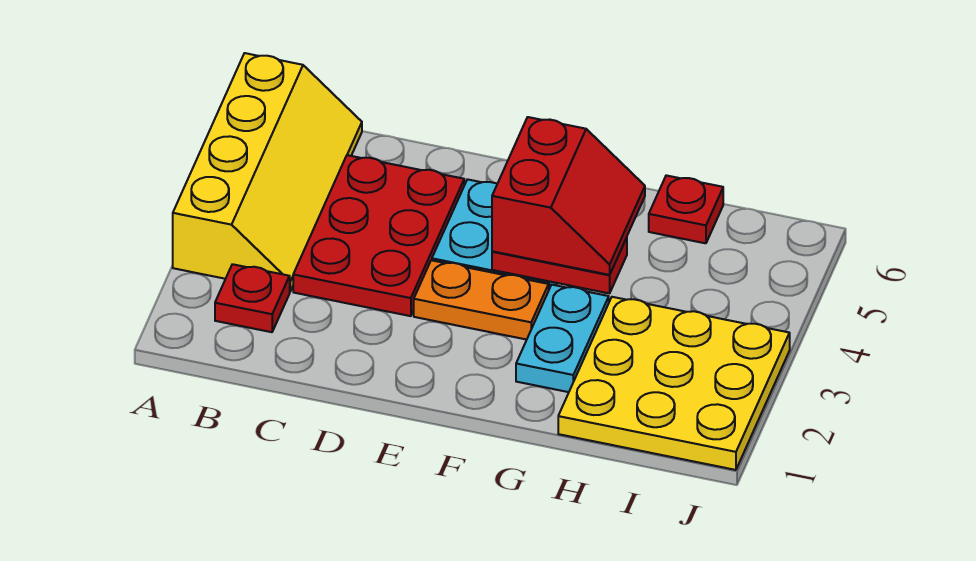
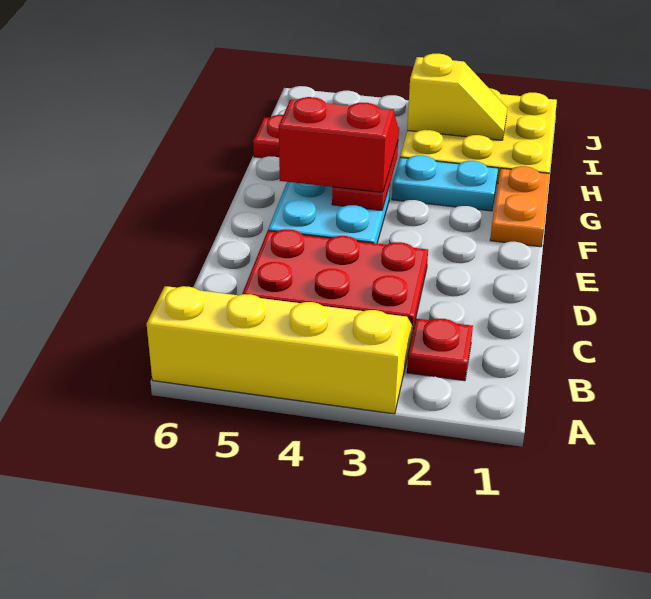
orange plate E3:F3 level 1 -> orange plate F1:G1 level 1
none -> yellow slope I2:I3 level 2 top 3

